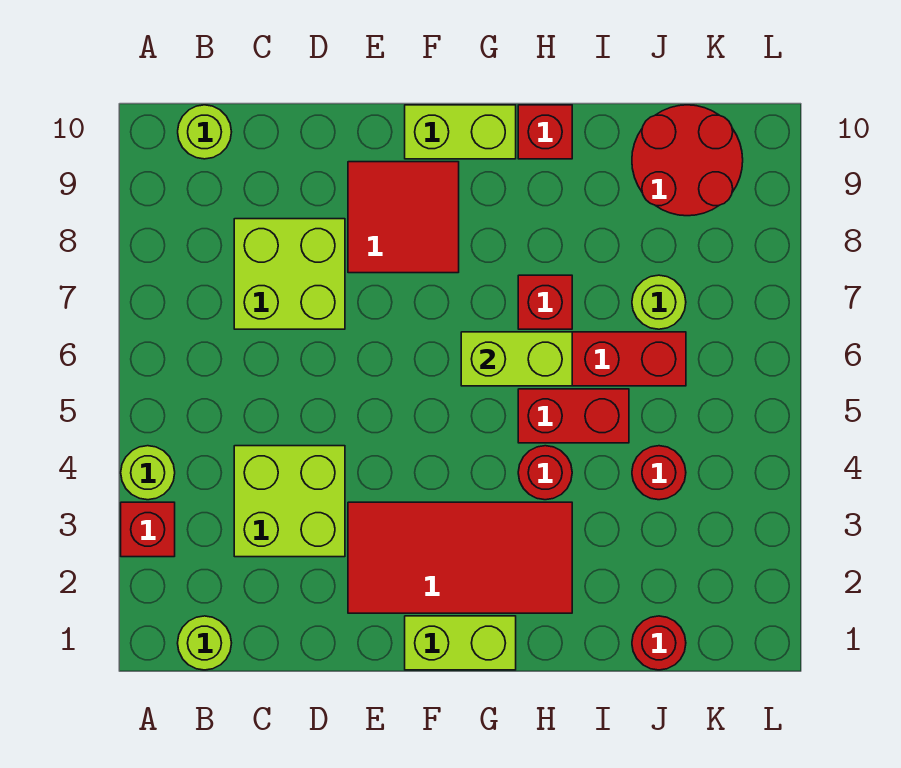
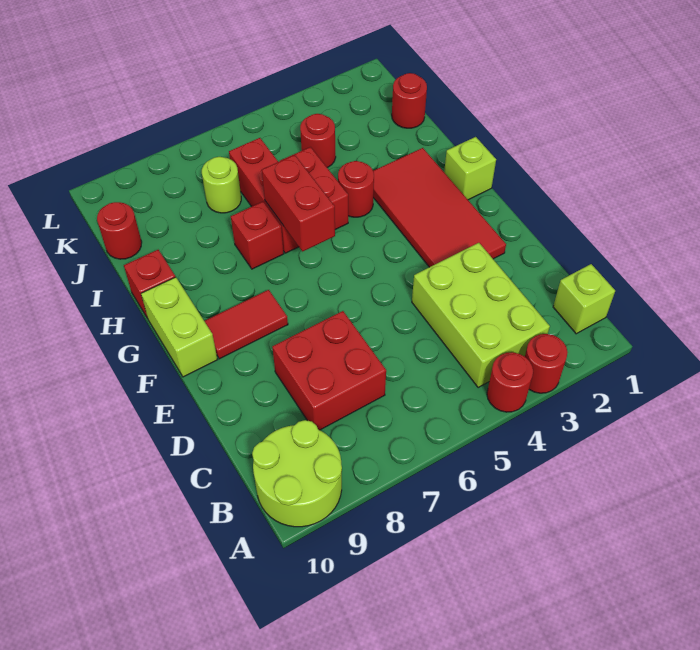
red brick A3 level 1 -> red round brick A3 level 1
lime round brick A4 level 1 -> red round brick A4 level 1
lime round brick B1 level 1 -> lime brick B1 level 1
lime round brick B10 level 1 -> lime round brick A9:B10 level 1
lime brick C3:D4 level 1 -> lime brick B3:D4 level 1
lime brick C7:D8 level 1 -> red brick C7:D8 level 1
red tile E8:F9 level 1 -> red tile F8:F9 level 1
lime brick F1:G1 level 1 -> lime brick G1 level 1
lime brick G6:H6 level 2 -> red brick G6:H6 level 2
red round brick J9:K10 level 1 -> red round brick J10 level 1

